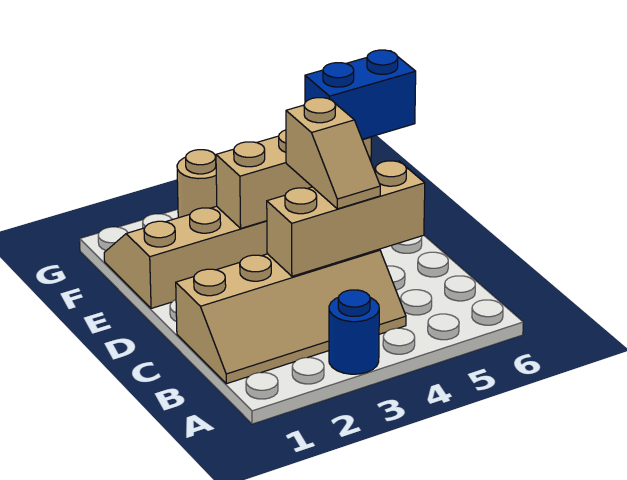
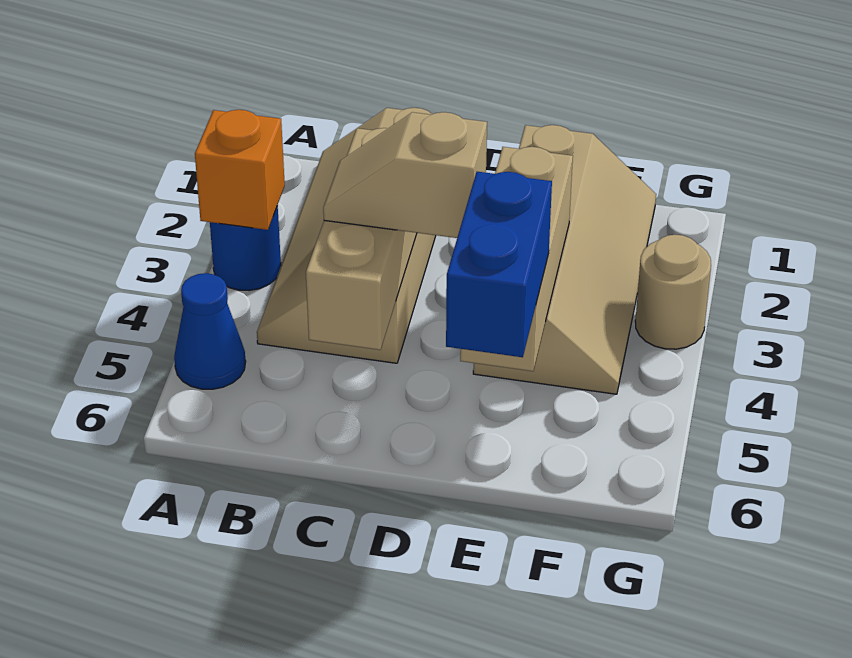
none -> orange brick A3 level 2
none -> blue cone A5 level 1

